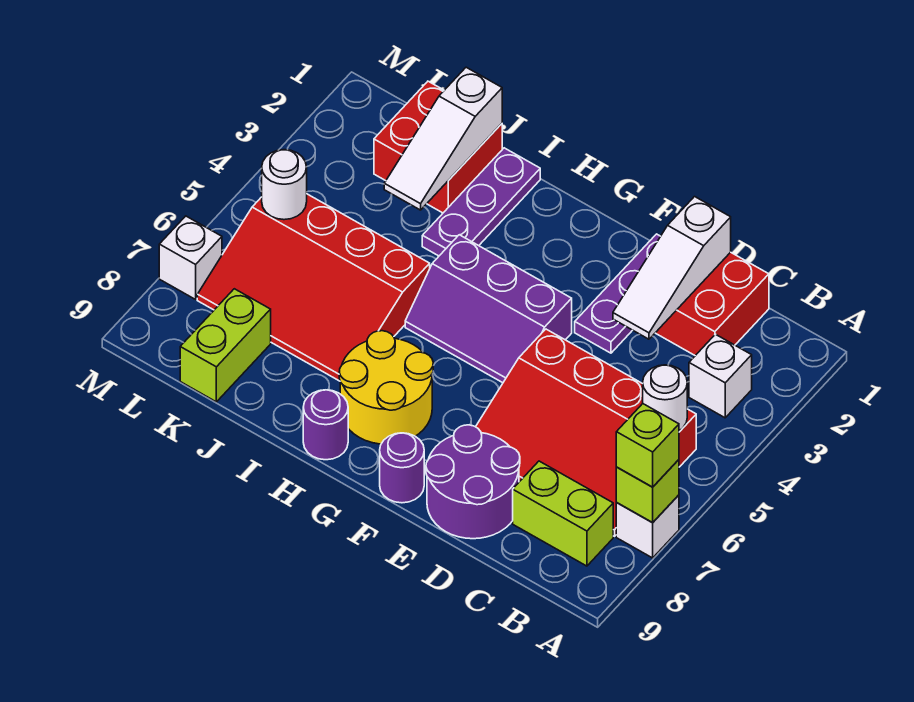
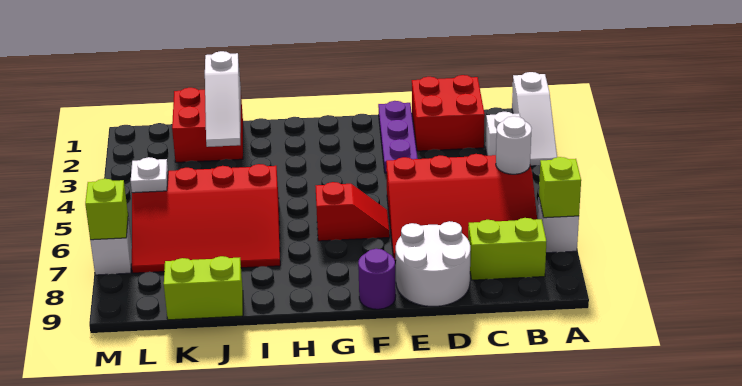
lime brick A7 level 3 -> lime brick M7 level 2
white slope D1:D3 level 2 top 1 -> white slope A1:A3 level 1 top 1
purple round brick D8:E9 level 1 -> white round brick D8:E9 level 1
purple slope F4:H5 level 1 top 4 -> none
none -> red slope F6:G6 level 1 top G
yellow round brick G7:H8 level 1 -> none
purple round brick H9 level 1 -> none
purple plate I1:I3 level 1 -> none
lime brick K8:K9 level 1 -> lime brick J9:K9 level 1
white round brick L5 level 2 -> white plate L5 level 2

